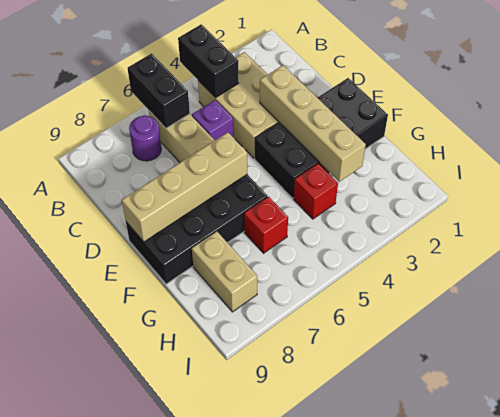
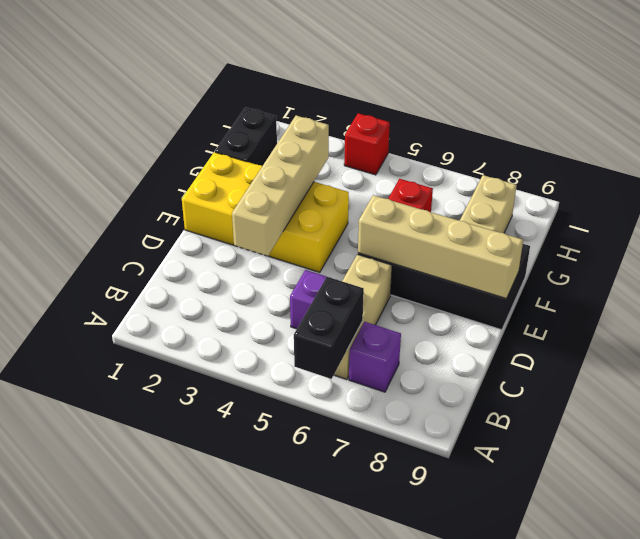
black brick A4:B4 level 2 -> black brick G1:H1 level 1
tan brick B3:D4 level 1 -> none
purple round brick B7 level 1 -> purple brick B7 level 1
black brick E1:F4 level 1 -> yellow brick E1:F4 level 1
red brick G4 level 1 -> red brick I4 level 1

